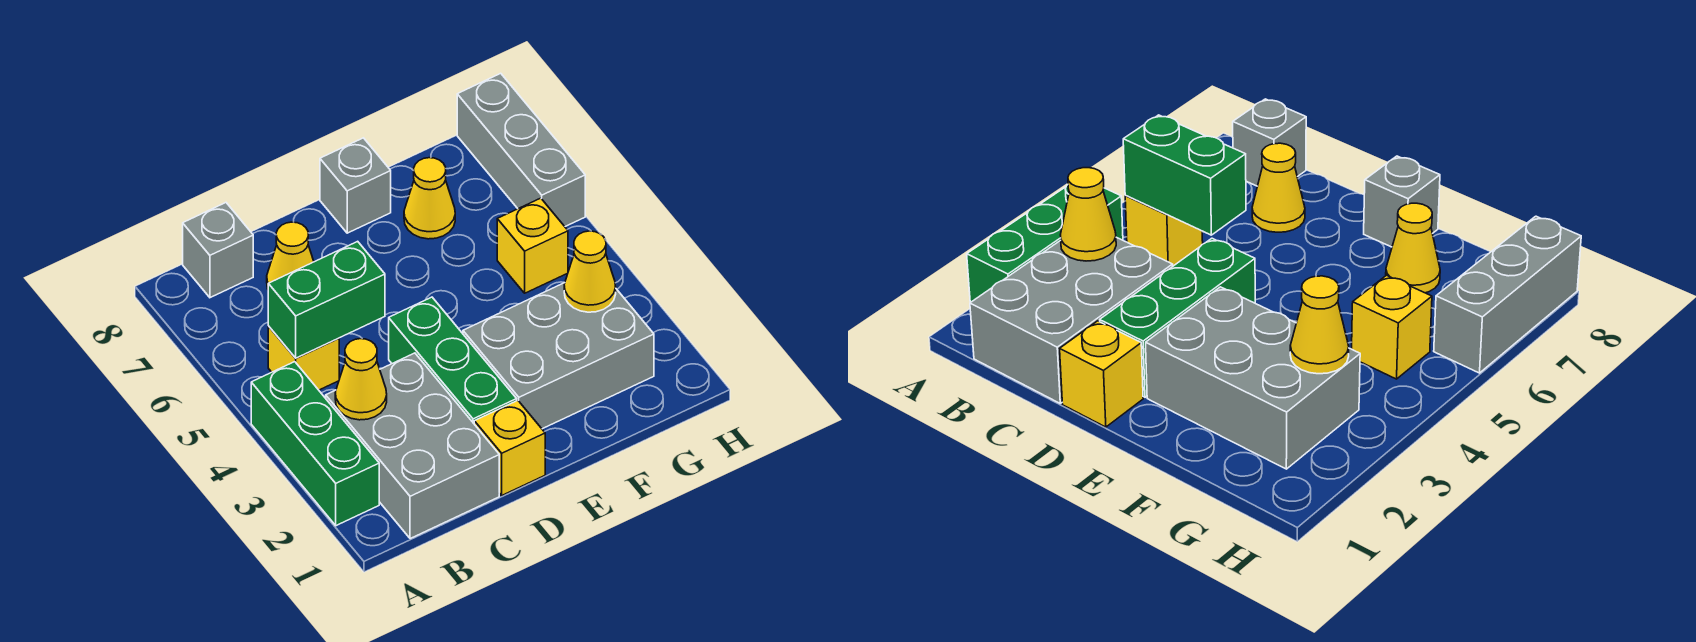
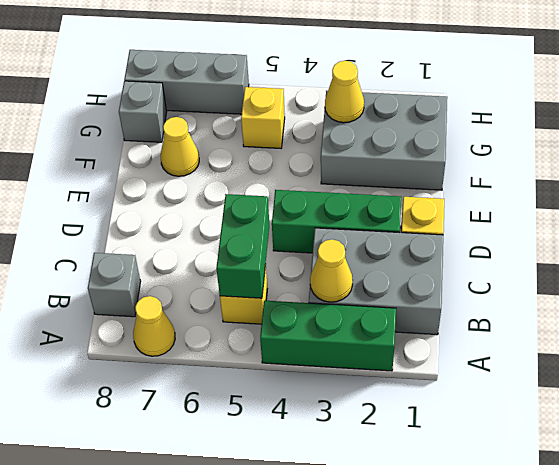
yellow cone C7 level 1 -> yellow cone A7 level 1
grey brick E2:G3 level 1 -> grey brick F1:G3 level 1
grey brick E8 level 1 -> grey brick G8 level 1

